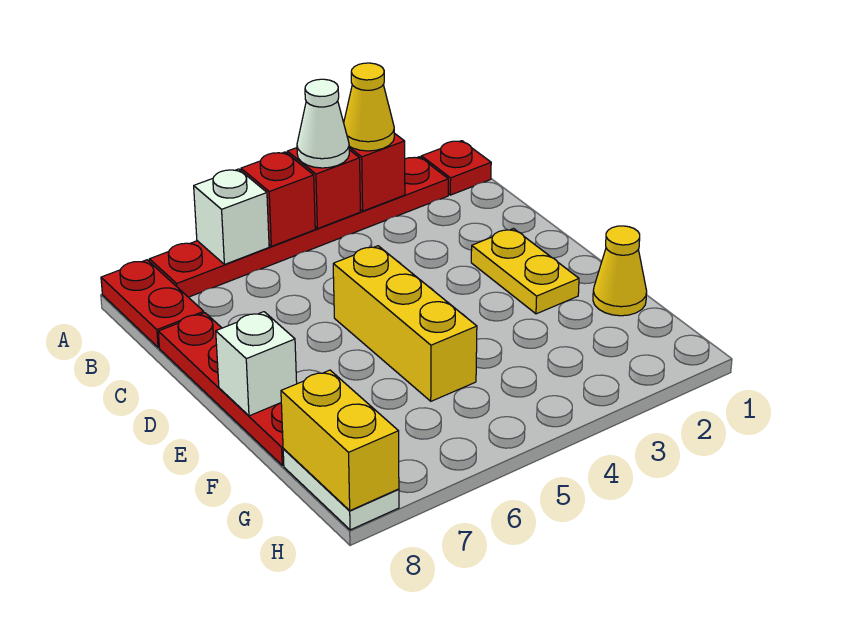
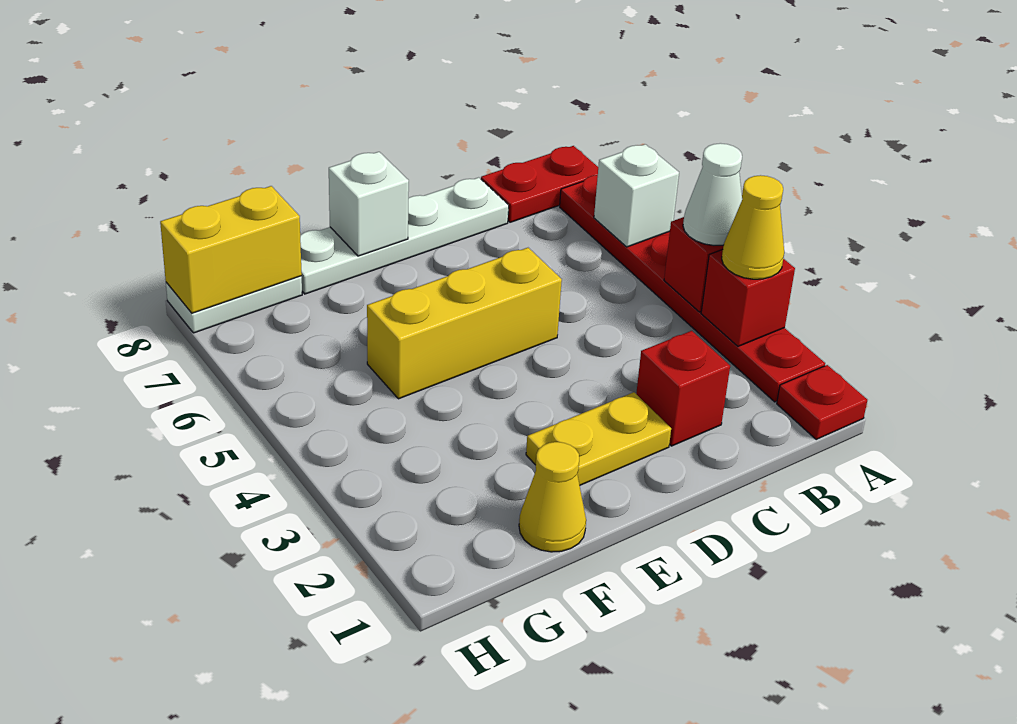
red brick A5 level 2 -> red brick C2 level 1
red plate C8:F8 level 1 -> white plate C8:F8 level 1

